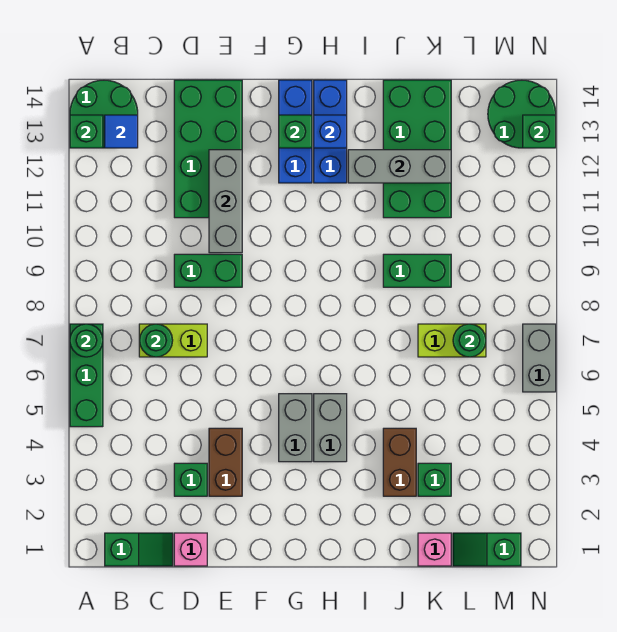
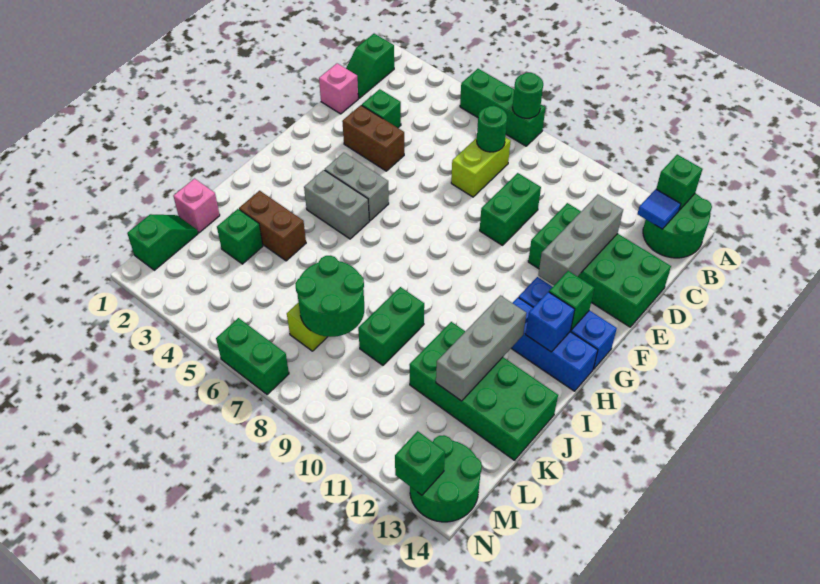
grey brick E10:E12 level 2 -> grey brick D12:F12 level 2
green round brick L7 level 2 -> green round brick K7:L8 level 2
grey brick N6:N7 level 1 -> green brick N6:N7 level 1

